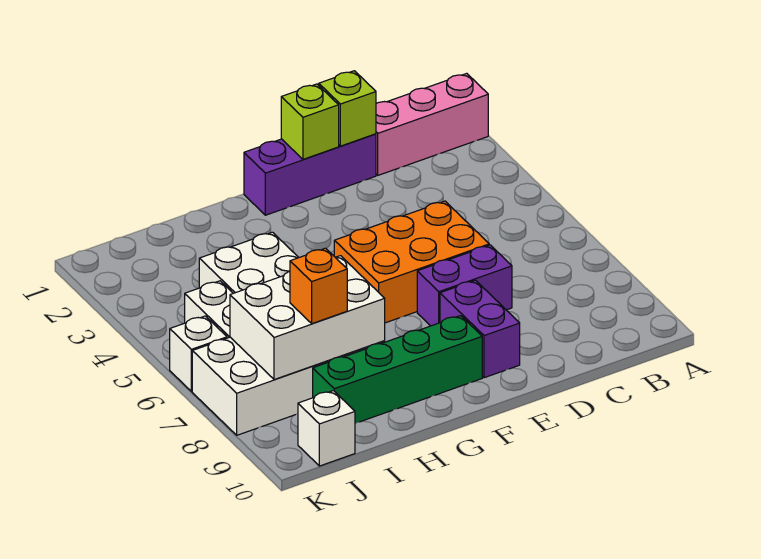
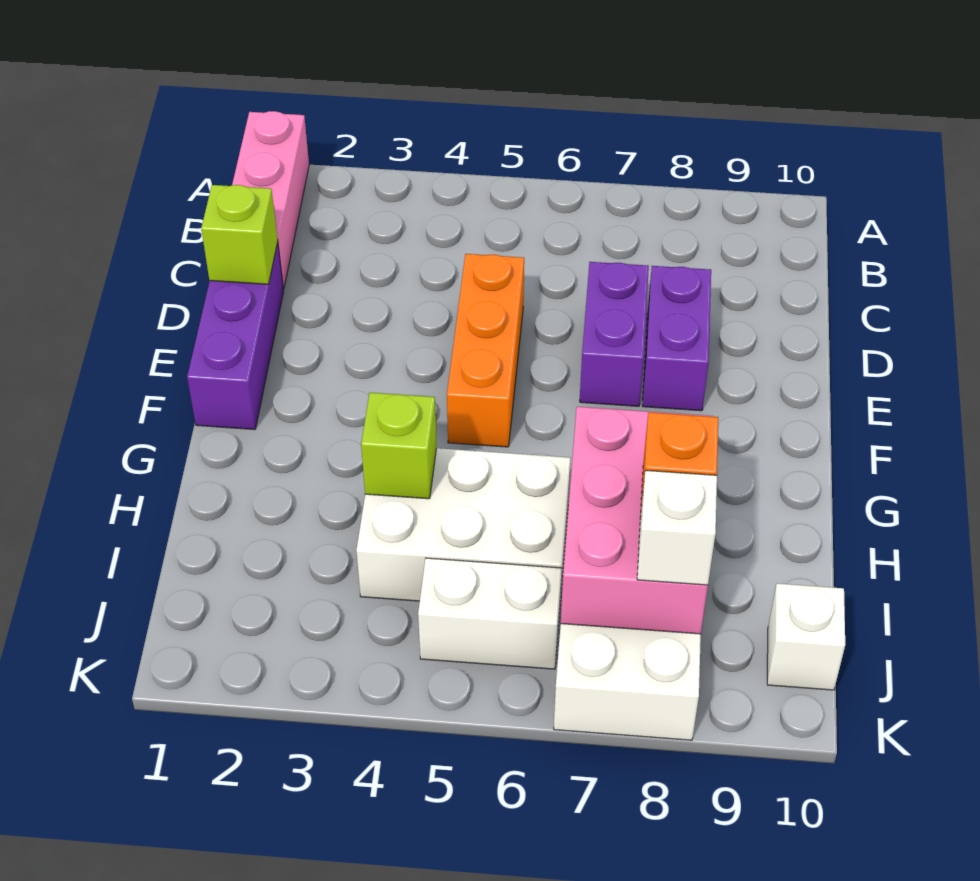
orange brick D5:F6 level 1 -> orange brick D5:F5 level 1
lime brick E1 level 2 -> lime brick H4 level 2
purple brick E8:E9 level 1 -> purple brick D8:E8 level 1
green brick F9:I9 level 1 -> none
white brick H7:J8 level 2 -> pink brick H7:J8 level 2
white brick K6 level 1 -> white brick J8 level 3

